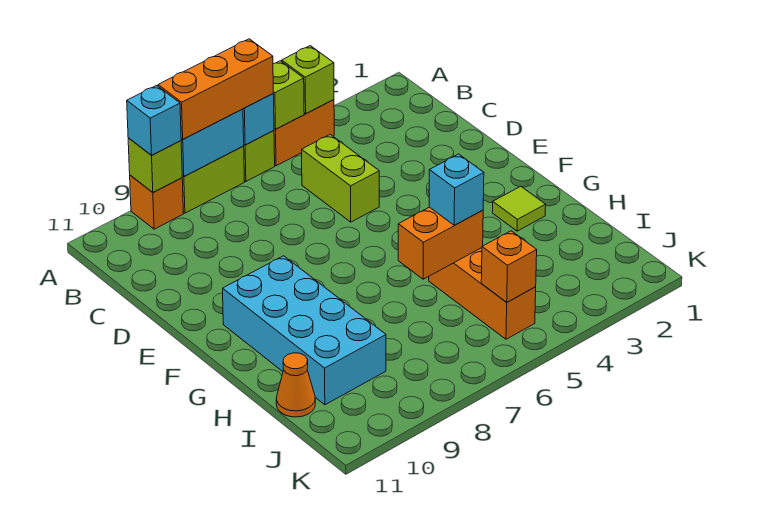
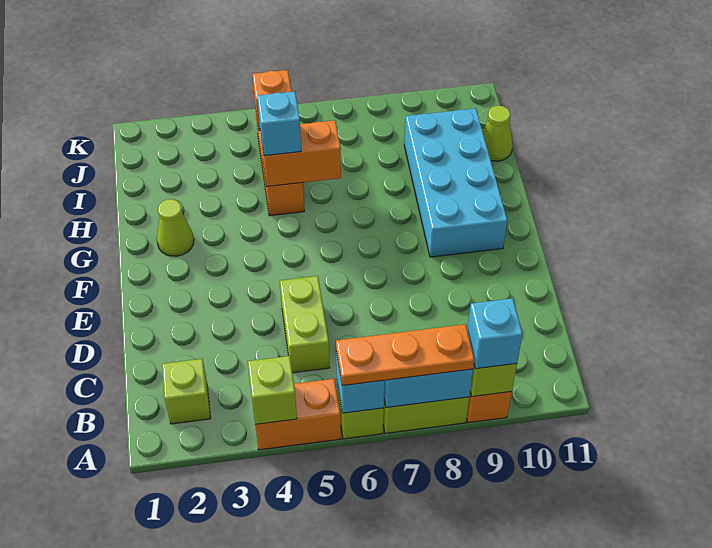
lime brick A5 level 2 -> lime brick B2 level 1
orange brick A6:A8 level 3 -> orange plate A6:A8 level 3
lime tile G2 level 1 -> lime cone G2 level 1
orange cone I11 level 1 -> lime cone I11 level 1

